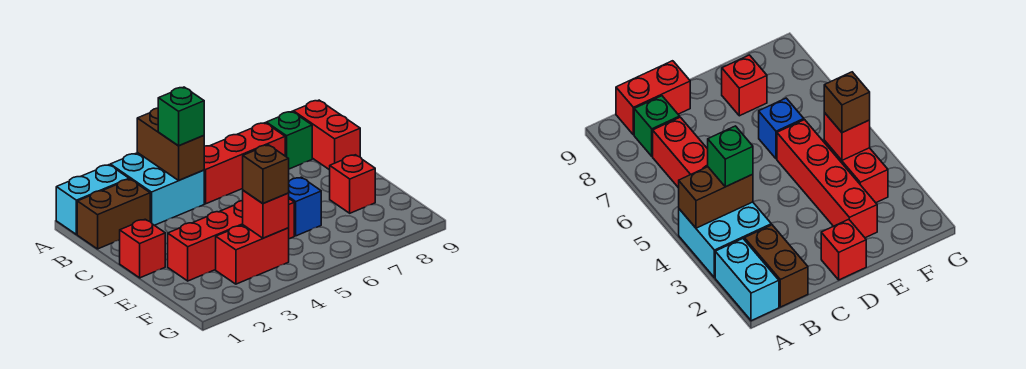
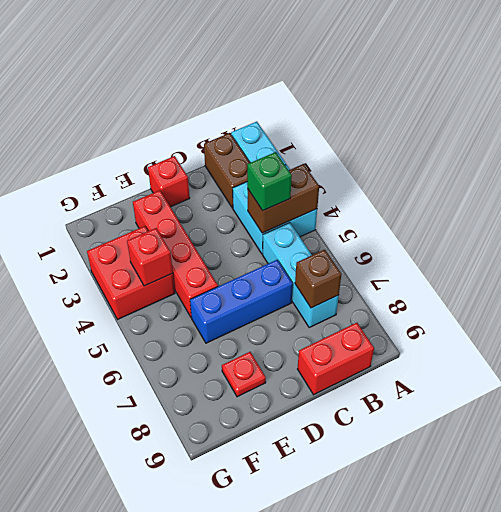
red brick B5:B7 level 1 -> cyan brick B5:B7 level 1
green brick B8 level 1 -> none
blue brick E6 level 1 -> blue brick C6:E6 level 1
red brick E8 level 1 -> red plate E8 level 1
red brick F3:F4 level 1 -> red brick F3:G4 level 1
brown brick F4 level 3 -> brown brick B7 level 2

